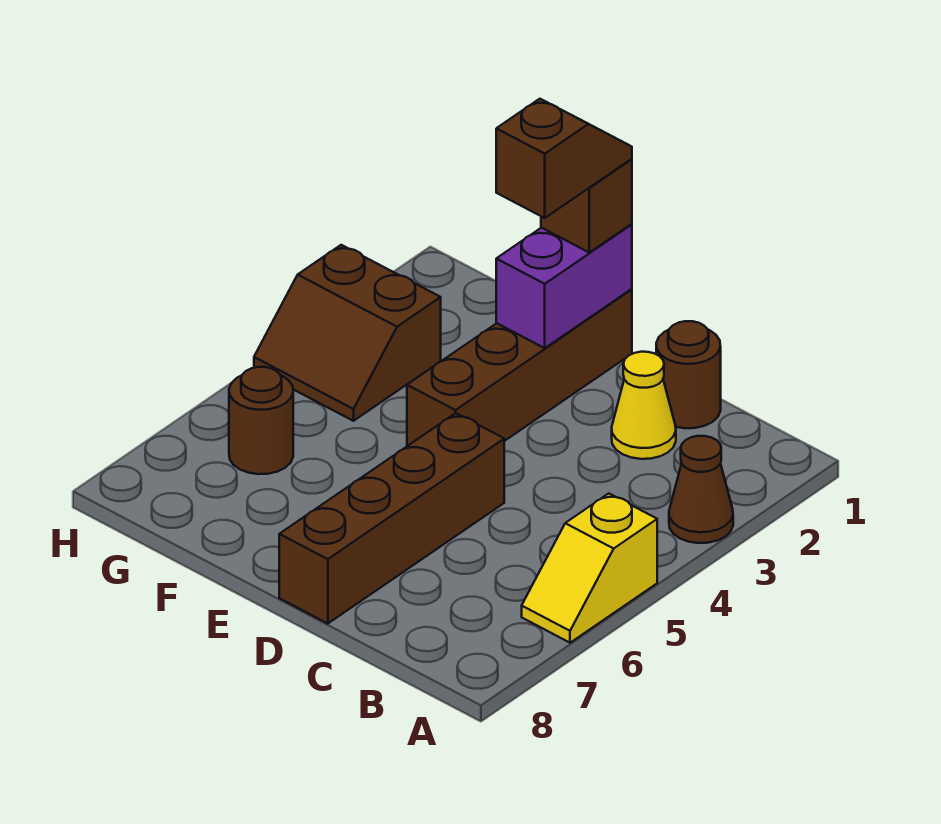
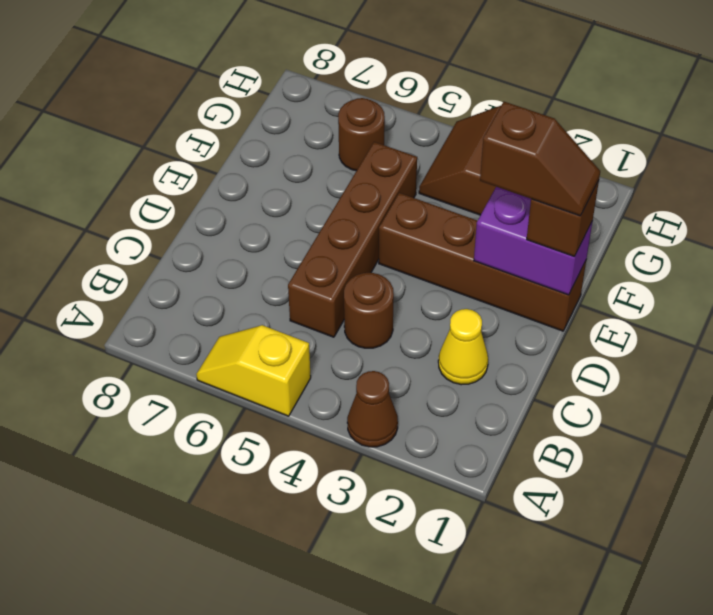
brown round brick C1 level 1 -> brown round brick C4 level 1
brown brick D5:D8 level 1 -> brown brick C5:F5 level 1

